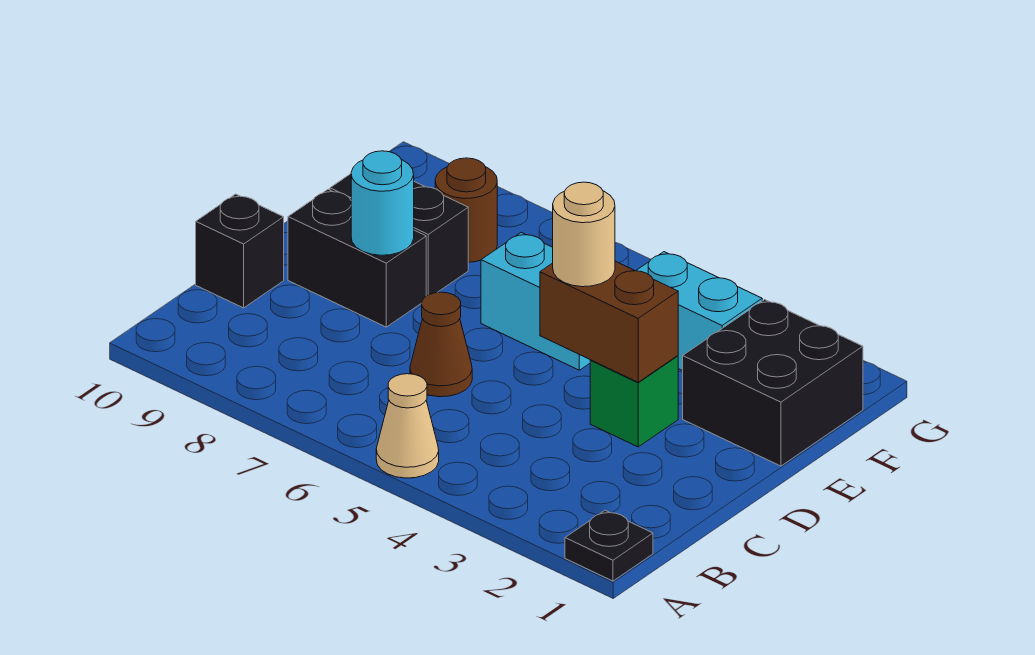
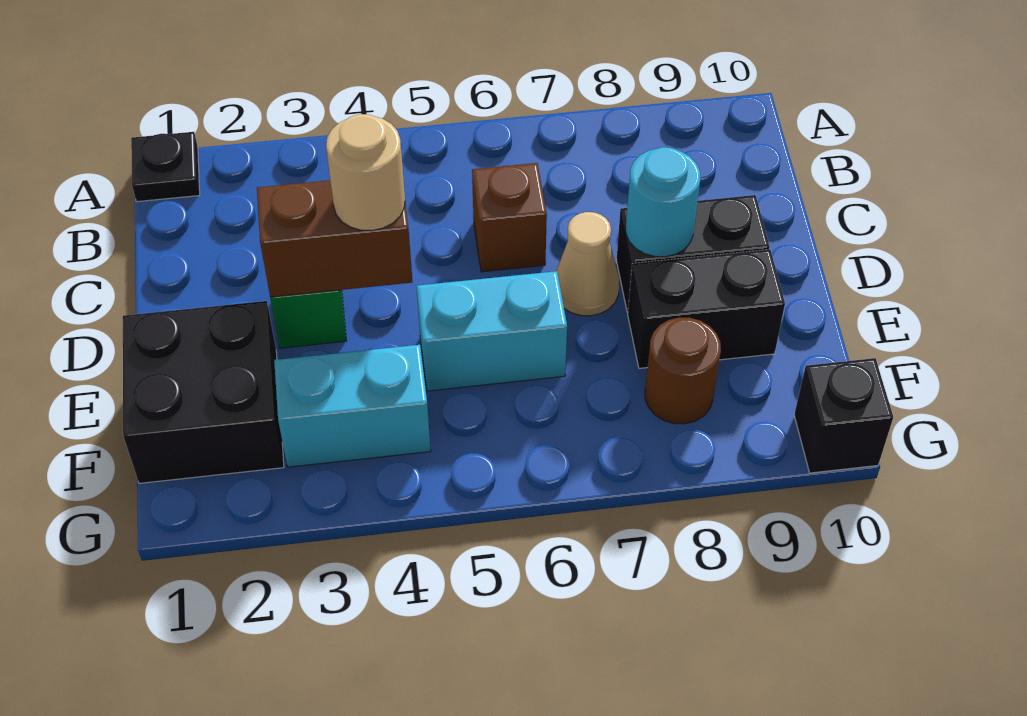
tan cone A5 level 1 -> tan cone D7 level 1
brown cone C6 level 1 -> brown brick C6 level 1
black brick C10 level 1 -> black brick G10 level 1

